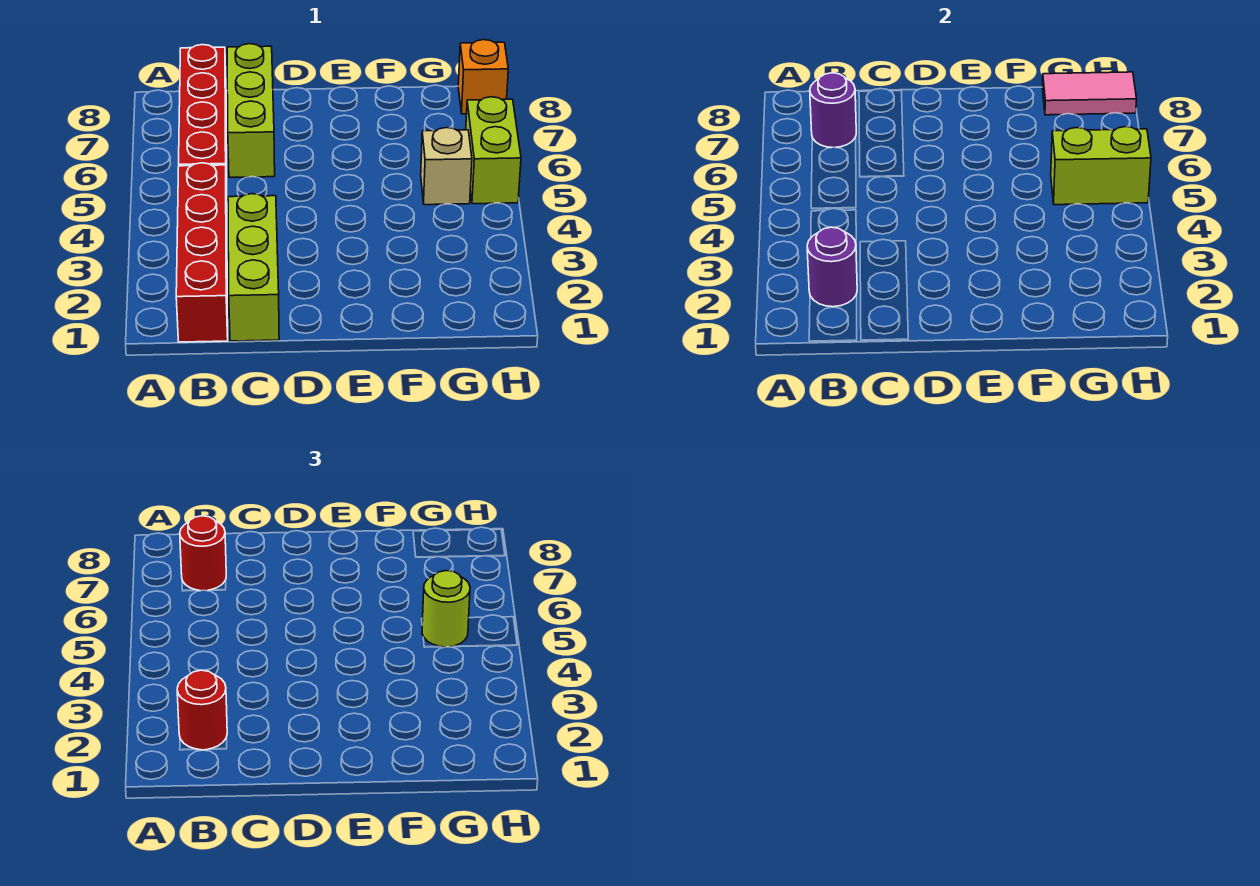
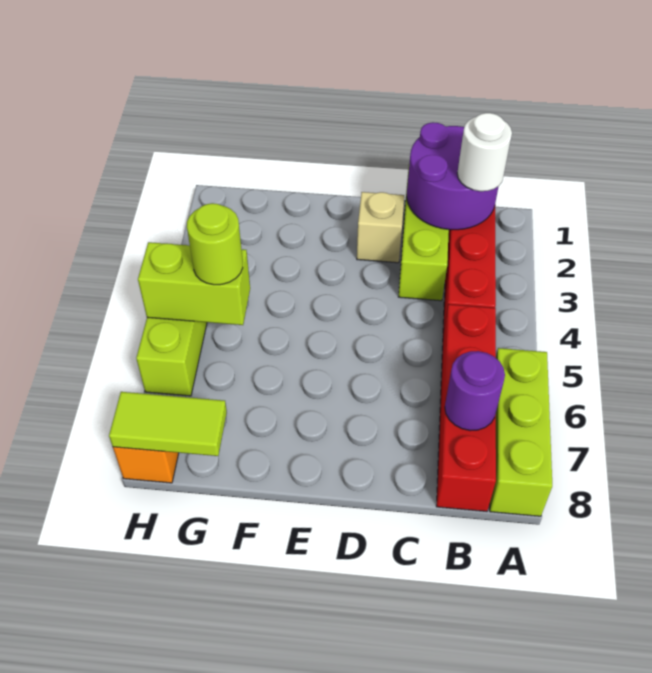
purple round brick B2 level 2 -> purple round brick B1:C2 level 2
red round brick B2 level 3 -> white round brick B2 level 3
red round brick B7 level 3 -> none
lime brick C6:C8 level 1 -> lime brick A6:A8 level 1
tan brick G5 level 1 -> tan brick D2 level 1
pink tile G8:H8 level 2 -> lime tile G8:H8 level 2

